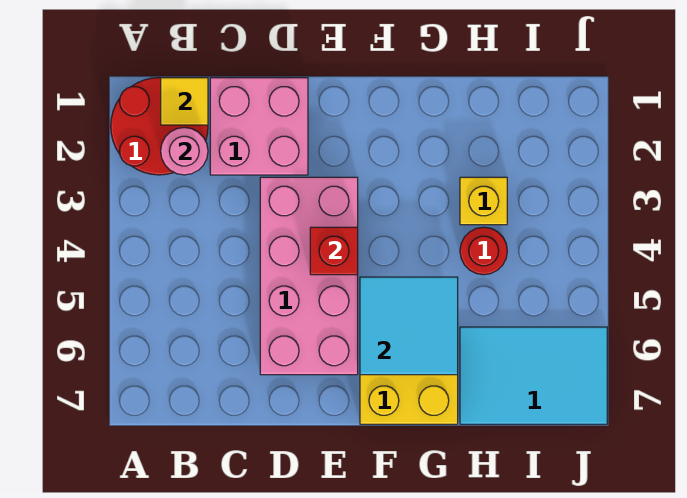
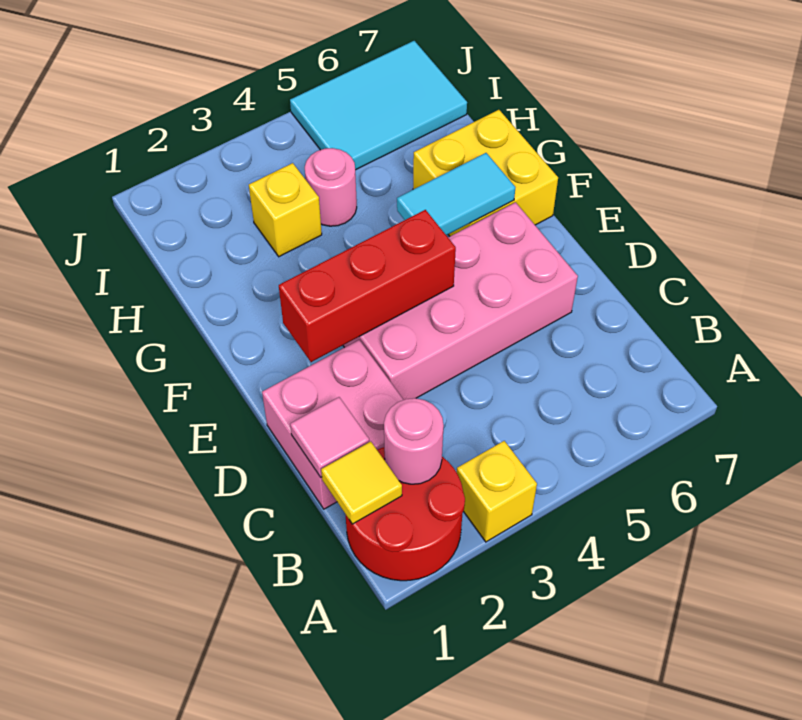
none -> yellow brick A3 level 1
none -> pink tile C1 level 2
red brick E4 level 2 -> red brick E2:E4 level 2
cyan tile F5:G6 level 2 -> cyan tile F5:F6 level 2
red round brick H4 level 1 -> pink round brick H4 level 1
cyan tile H6:J7 level 1 -> cyan tile I5:J7 level 1

